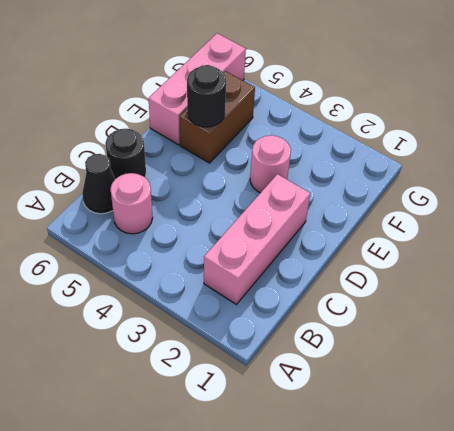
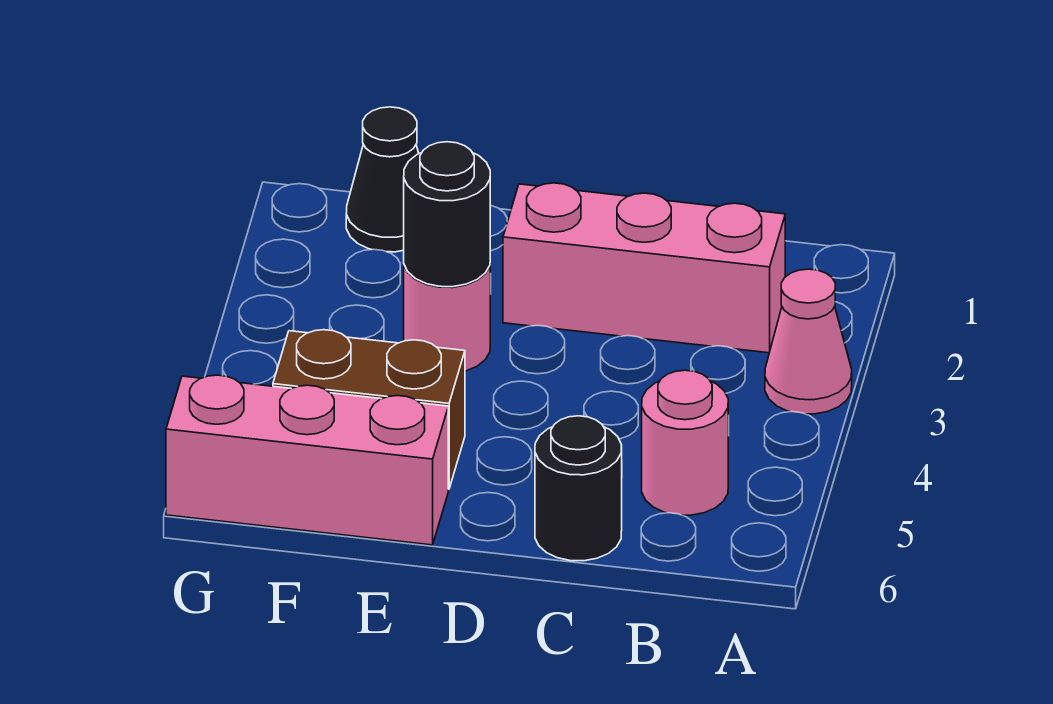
none -> pink cone A3 level 1
black cone B6 level 1 -> black cone F1 level 1
black round brick E5 level 2 -> black round brick E3 level 2

